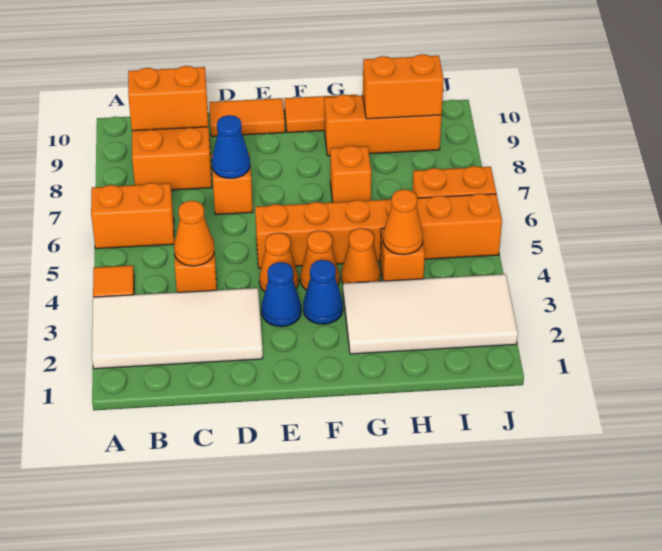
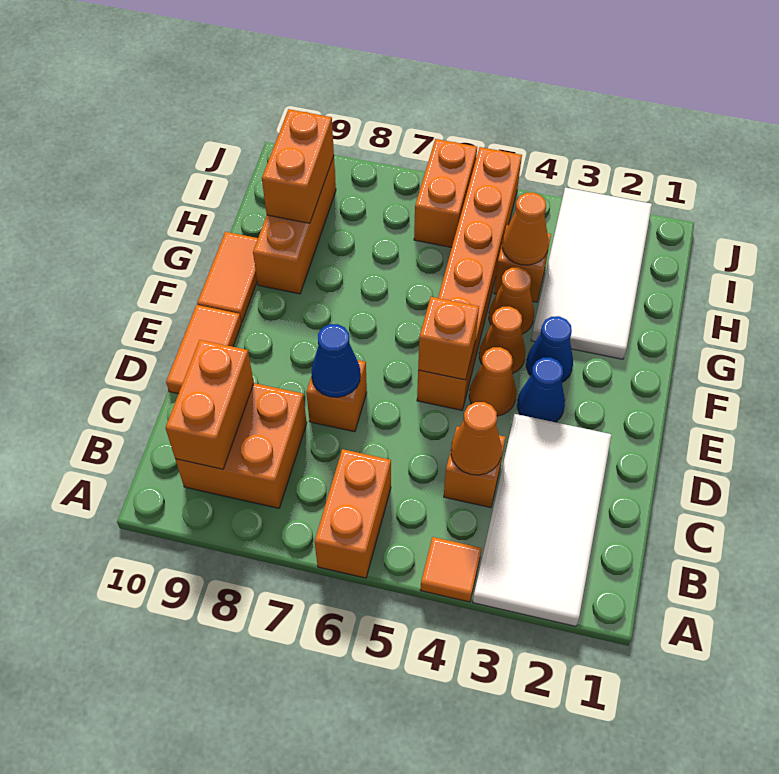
orange brick G7 level 1 -> orange brick E5 level 2

